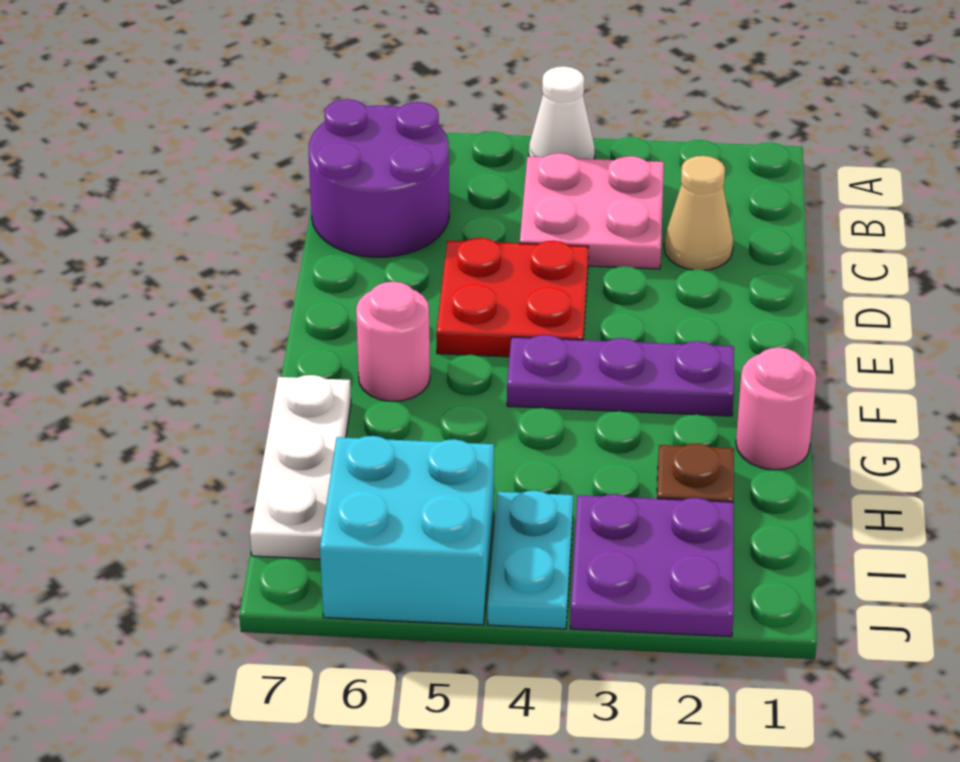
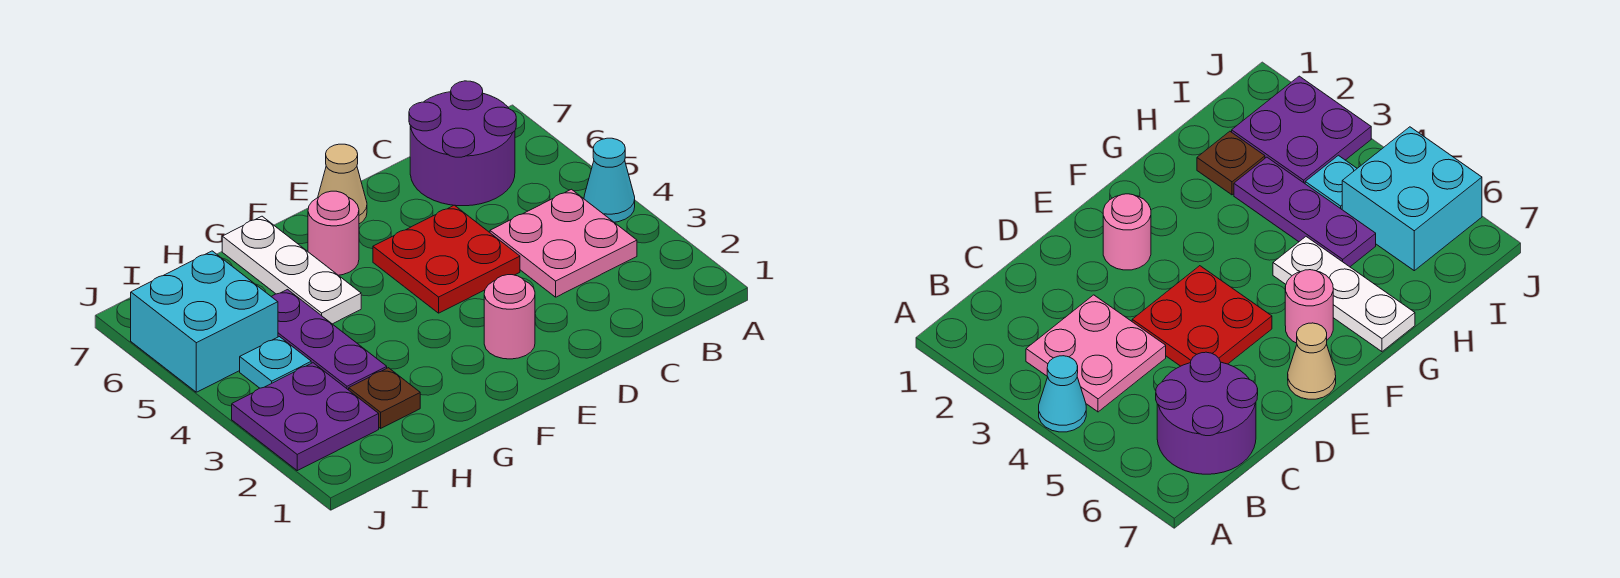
white cone A4 level 1 -> cyan cone A4 level 1
tan cone C2 level 1 -> tan cone E7 level 1
purple plate F2:F4 level 1 -> purple plate H3:H5 level 1
pink round brick G1 level 1 -> pink round brick E2 level 1
white plate G7:I7 level 1 -> white plate G5:G7 level 1
cyan plate I4:J4 level 1 -> cyan plate I4 level 1

